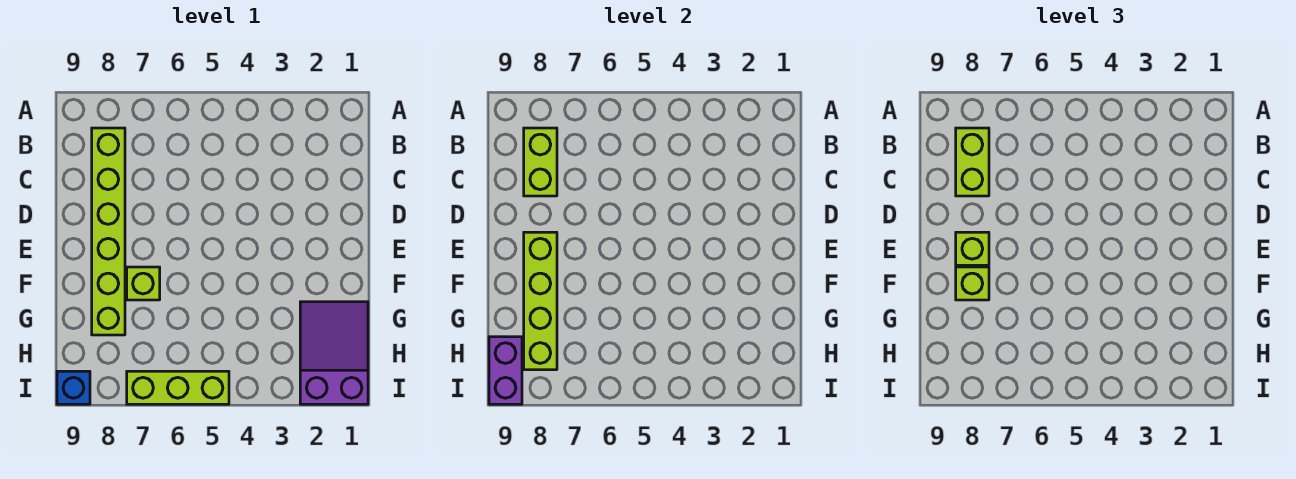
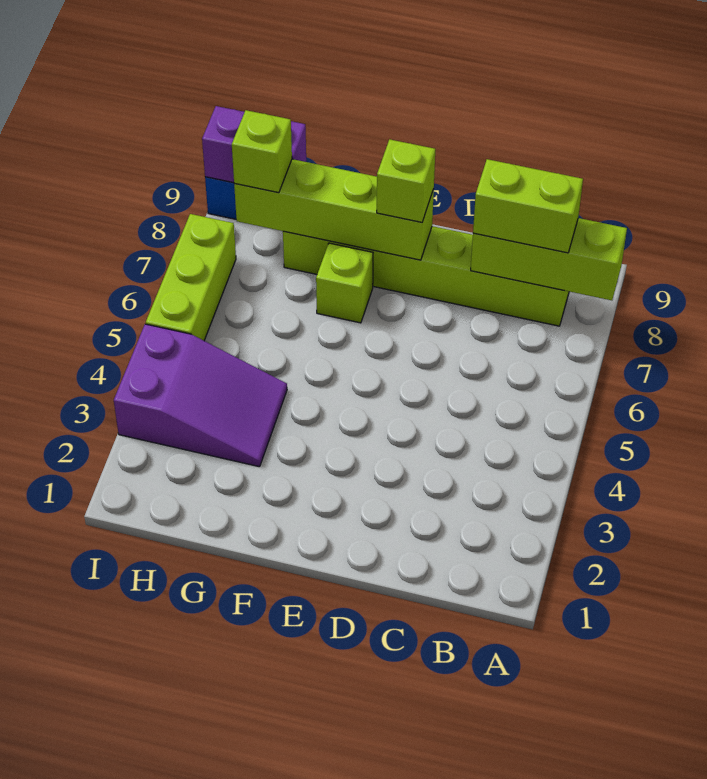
lime brick B8:C8 level 2 -> lime brick A8:C8 level 2
lime brick F8 level 3 -> lime brick H8 level 3
purple slope G1:I2 level 1 top I -> purple slope G3:I4 level 1 top I

